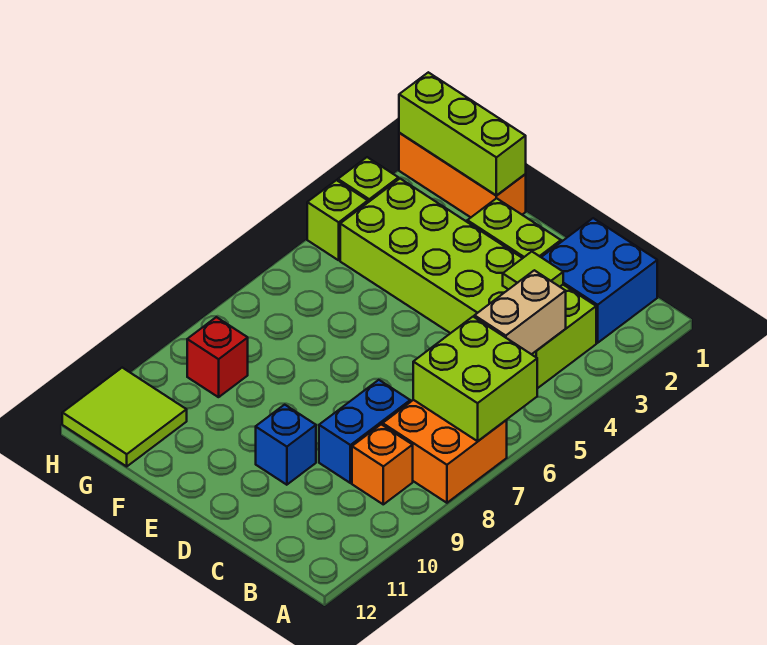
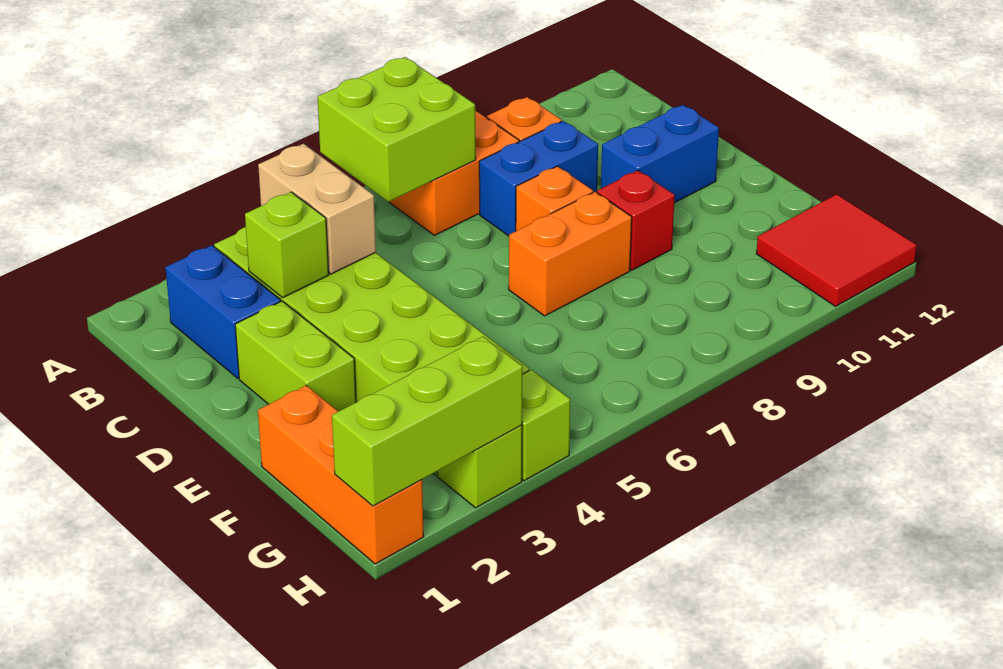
blue brick B1:C2 level 1 -> blue brick B2:C2 level 1
tan brick B4:B5 level 2 -> tan brick B4:C4 level 2
lime tile C3 level 2 -> lime brick C3 level 2
none -> orange brick D8 level 1
blue brick D10 level 1 -> blue brick D10:D11 level 1
none -> orange brick E7:E8 level 1
lime brick F1:H1 level 2 -> lime brick H1:H3 level 2
red brick G9 level 1 -> red brick E9 level 1
lime tile G11:H12 level 1 -> red tile G11:H12 level 1

